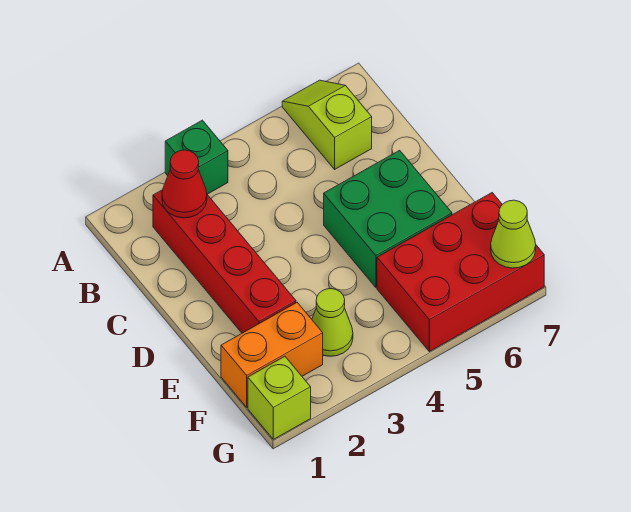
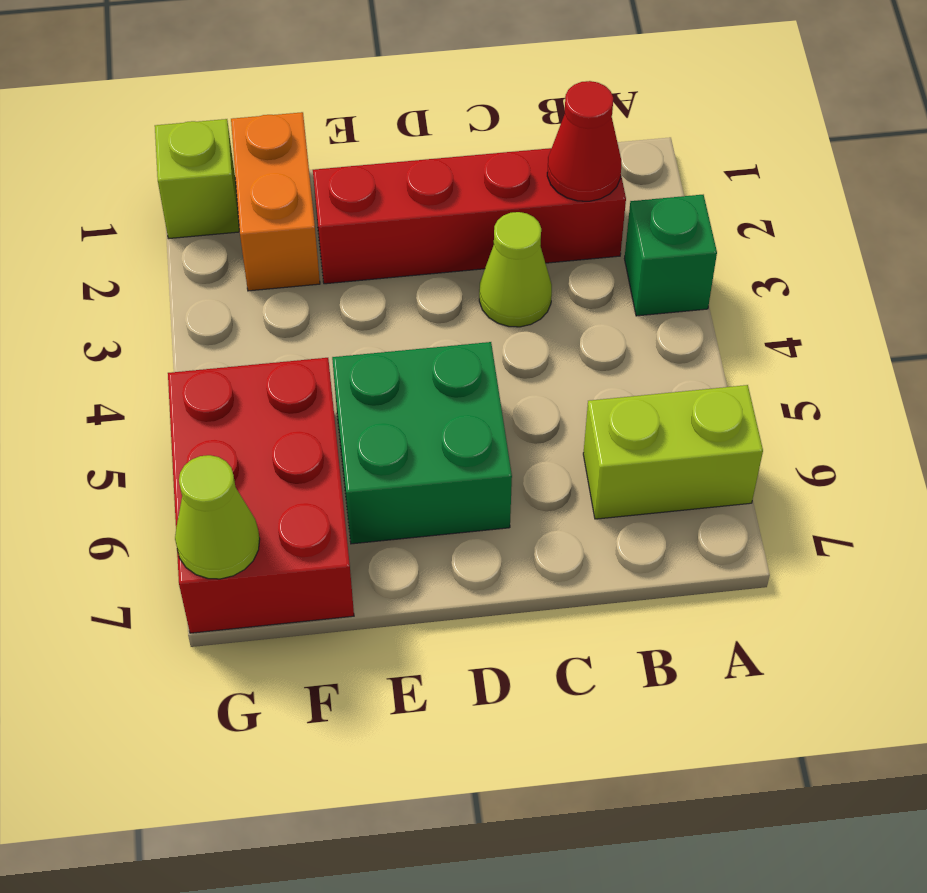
lime slope A6:B6 level 1 top B -> lime brick A6:B6 level 1
lime cone F3 level 1 -> lime cone C3 level 1

